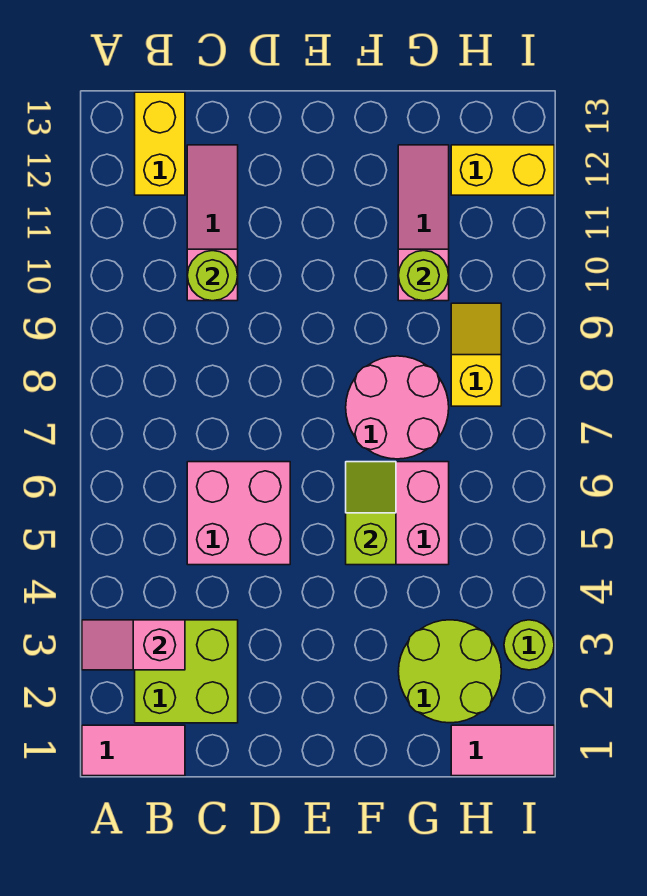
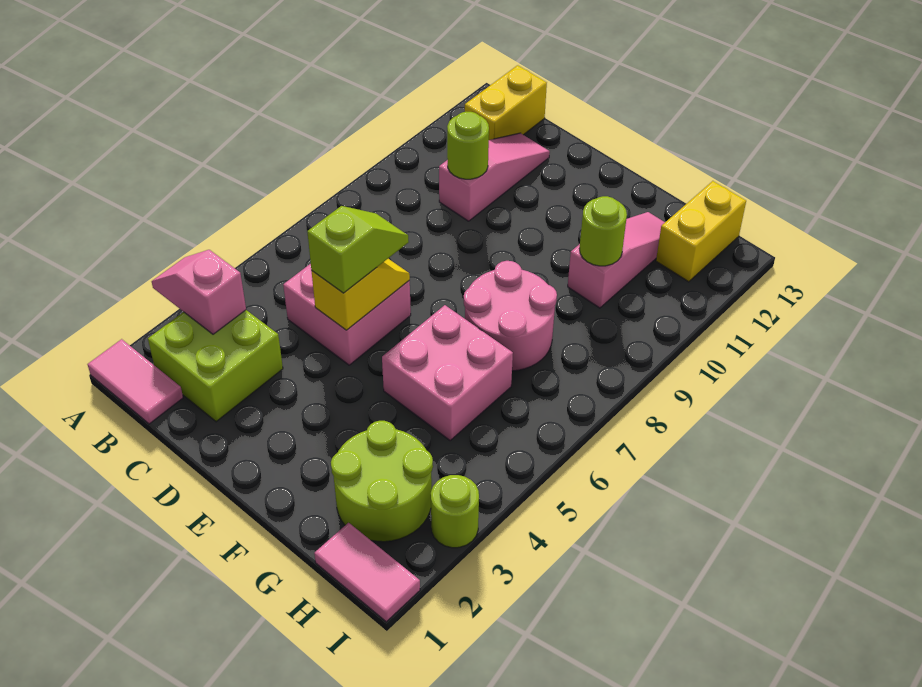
lime slope F5:F6 level 2 top 5 -> lime slope D5:D6 level 3 top 5
yellow slope H8:H9 level 1 top 8 -> yellow slope D5:D6 level 2 top 5
yellow brick H12:I12 level 1 -> yellow brick H12:H13 level 1

